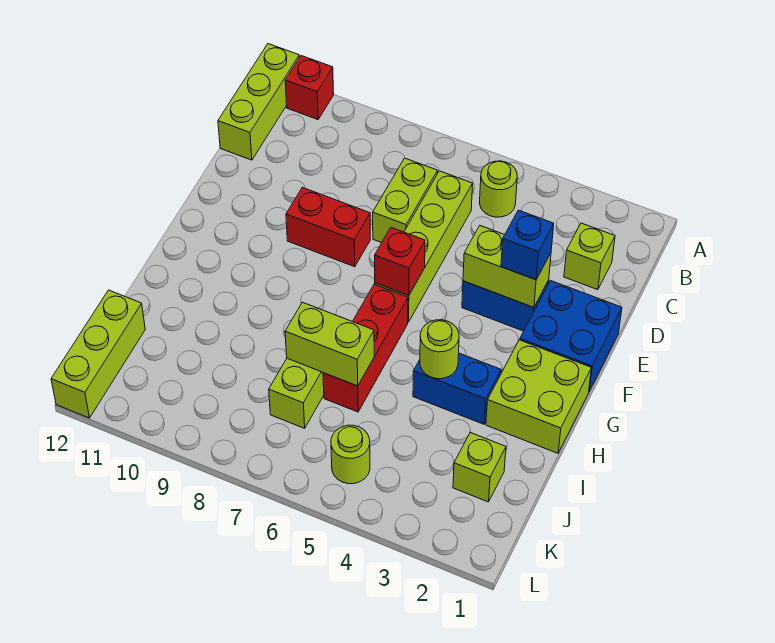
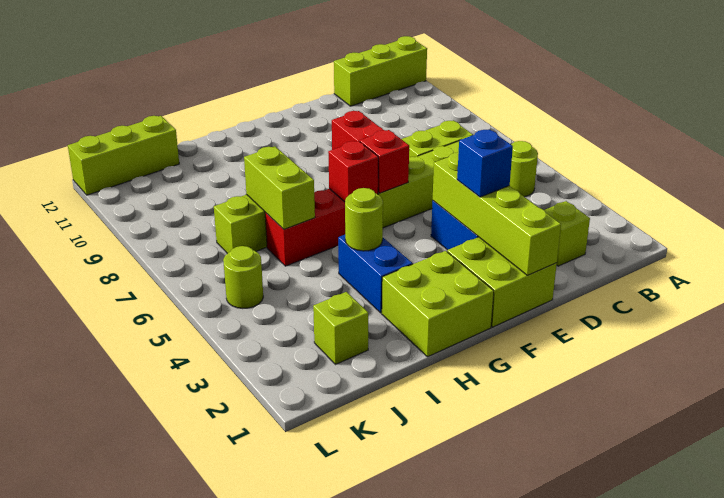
red brick A11 level 1 -> red brick G6 level 2
blue brick E1:F2 level 1 -> lime brick E1:F2 level 1
lime brick E3:E4 level 2 -> lime brick E1:E4 level 2

